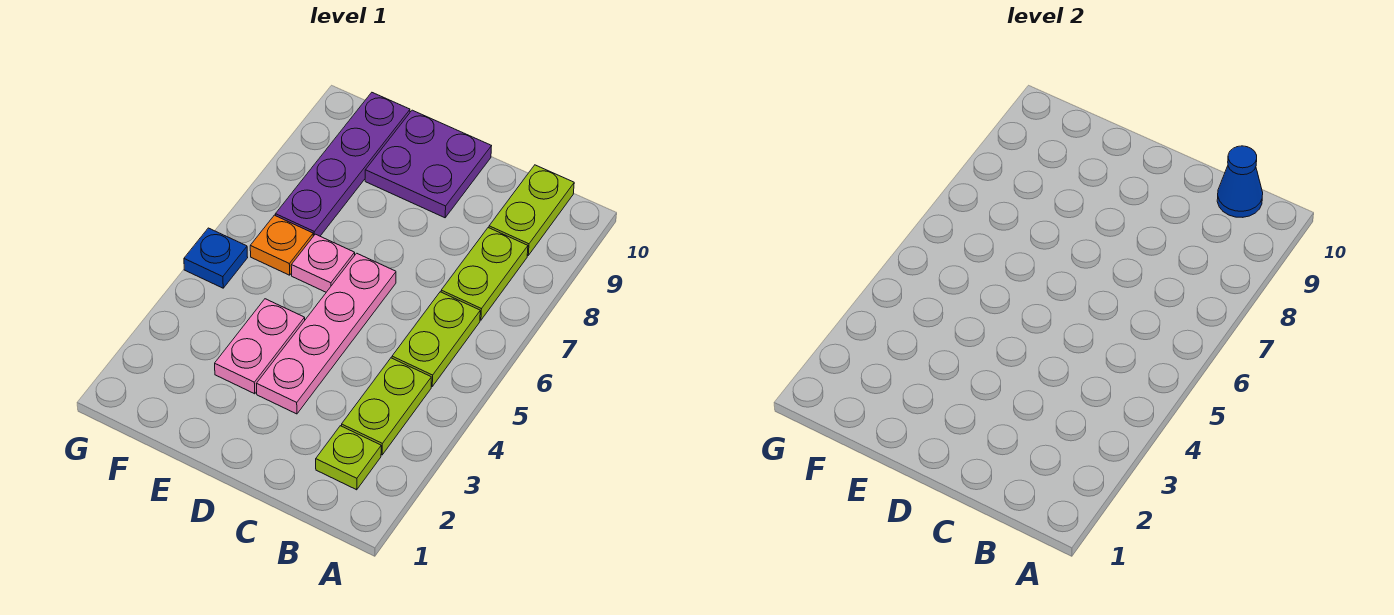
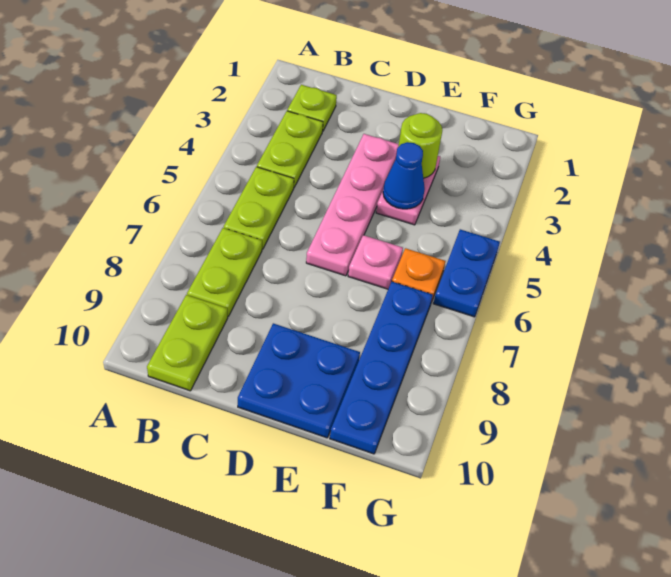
blue cone B10 level 2 -> blue cone E4 level 2
purple plate D9:E10 level 1 -> blue plate D9:E10 level 1
none -> lime round brick E3 level 2
purple plate F7:F10 level 1 -> blue plate F7:F10 level 1
blue plate G5 level 1 -> blue plate G5:G6 level 1

